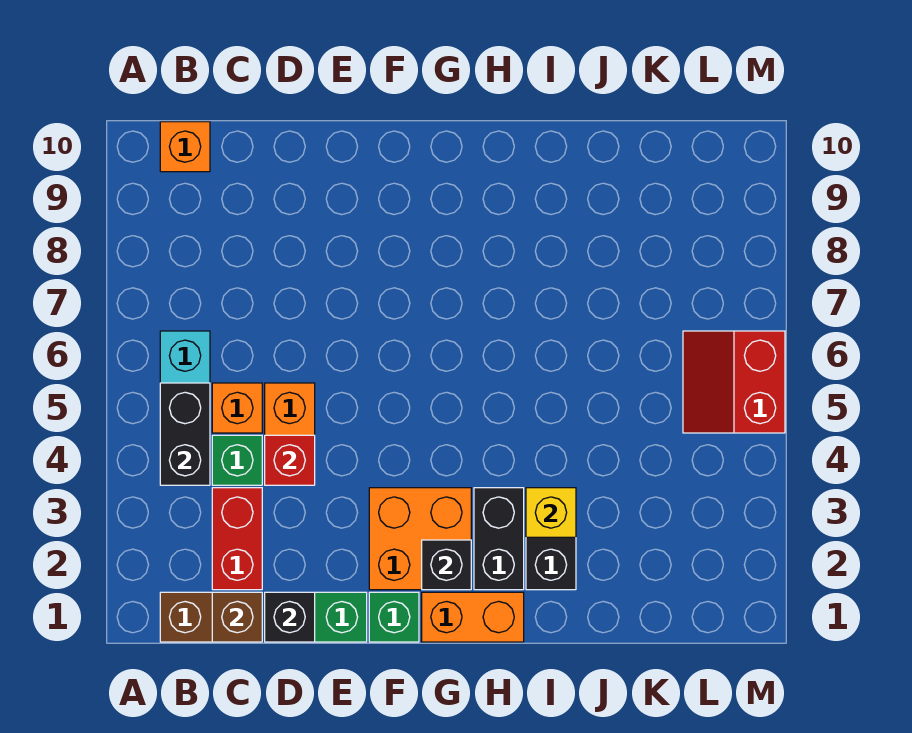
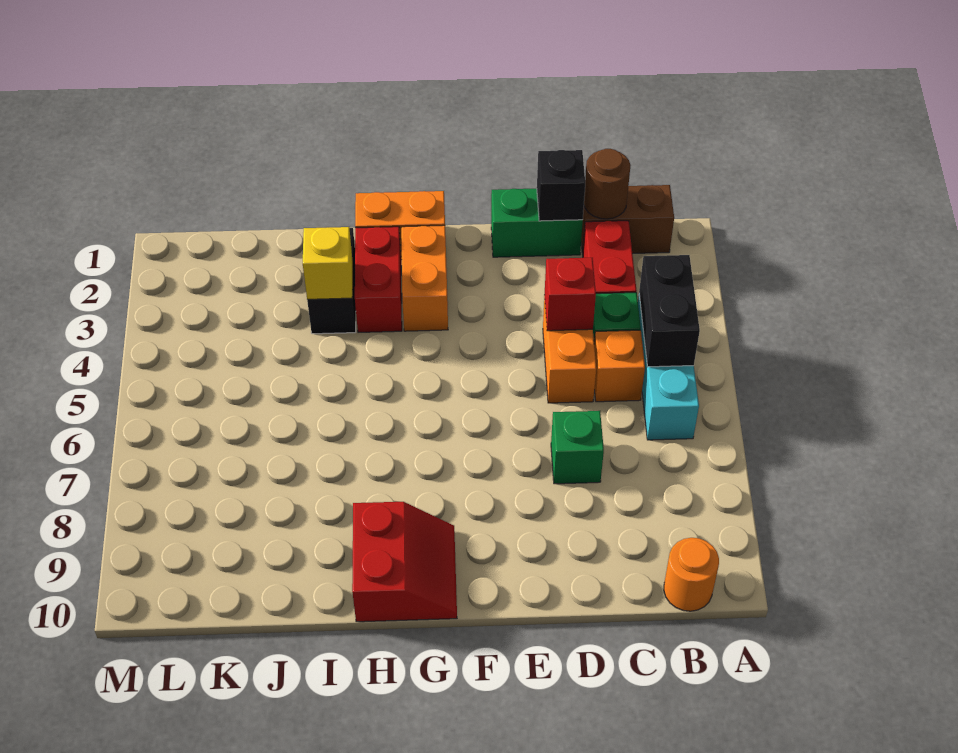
orange brick B10 level 1 -> orange round brick B10 level 1
brown brick C1 level 2 -> brown round brick C1 level 2
green brick F1 level 1 -> green brick D7 level 1
orange brick F2:G3 level 1 -> orange brick G2:G3 level 1
black brick G2 level 2 -> none
black brick H2:H3 level 1 -> red brick H2:H3 level 1
red slope L5:M6 level 1 top M -> red slope G9:H10 level 1 top H

